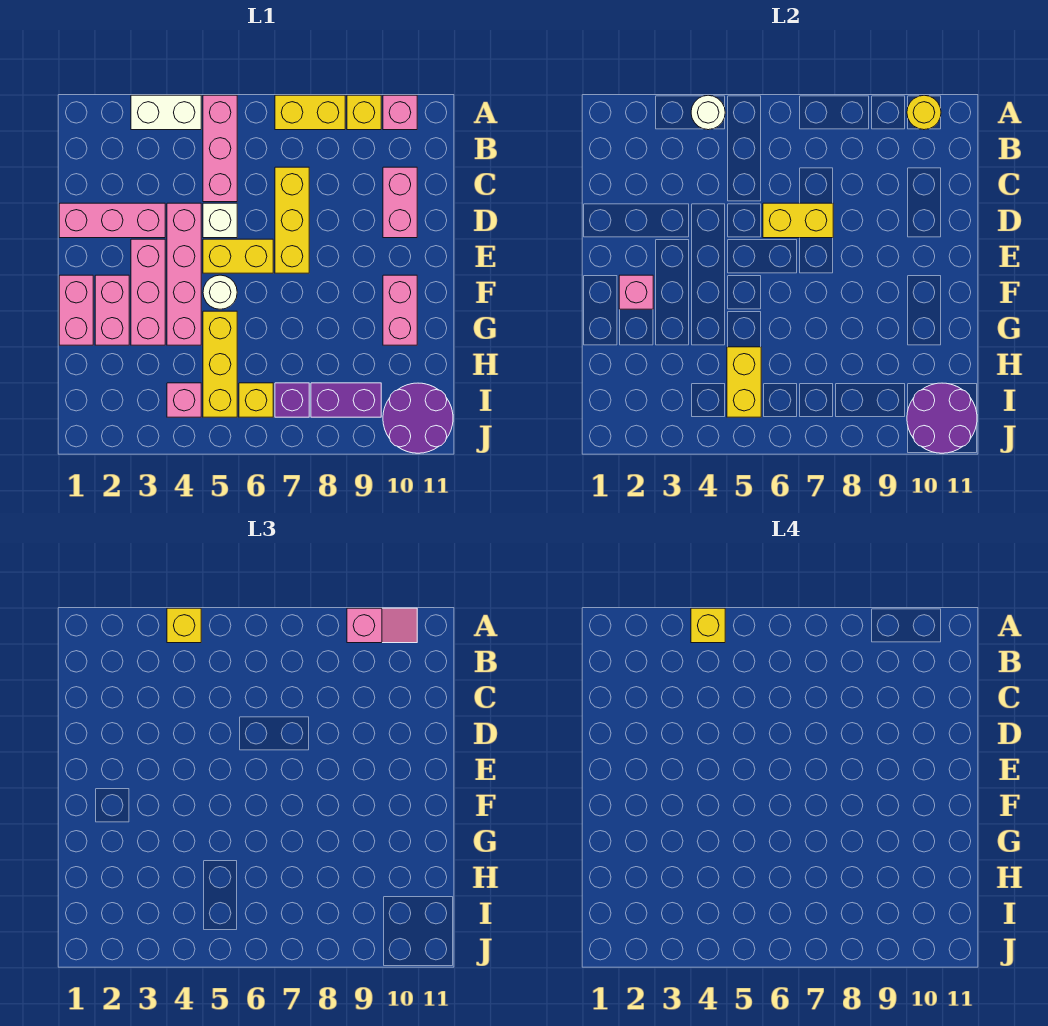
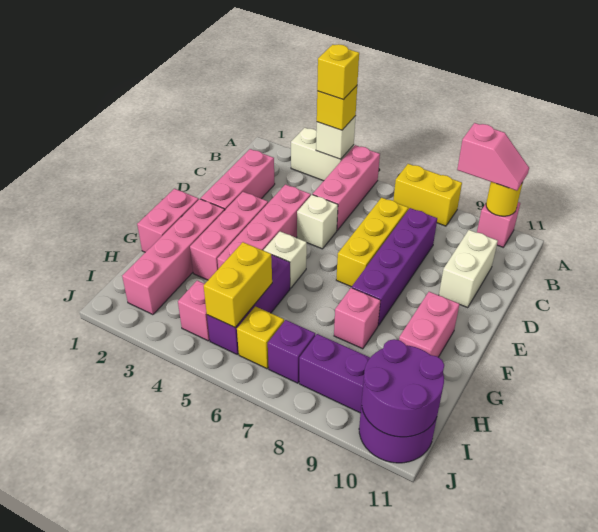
white round brick A4 level 2 -> white brick A4 level 2
yellow brick A9 level 1 -> none
none -> purple brick C8:F8 level 1
pink brick C10:D10 level 1 -> white brick C10:D10 level 1
pink brick D1:D3 level 1 -> pink brick C2:E2 level 1
yellow brick D6:D7 level 2 -> none
yellow brick E5:E6 level 1 -> none
pink brick F2:G2 level 1 -> pink brick F2:I2 level 1
pink brick F2 level 2 -> pink brick G8 level 1
white round brick F5 level 1 -> white brick F5 level 1
yellow brick G5:I5 level 1 -> purple brick G5:I5 level 1

